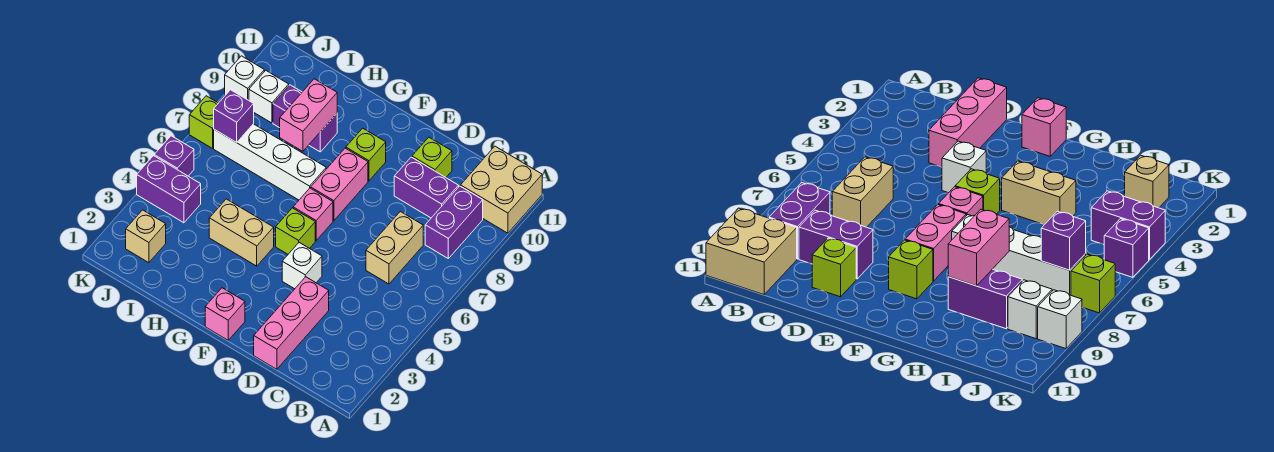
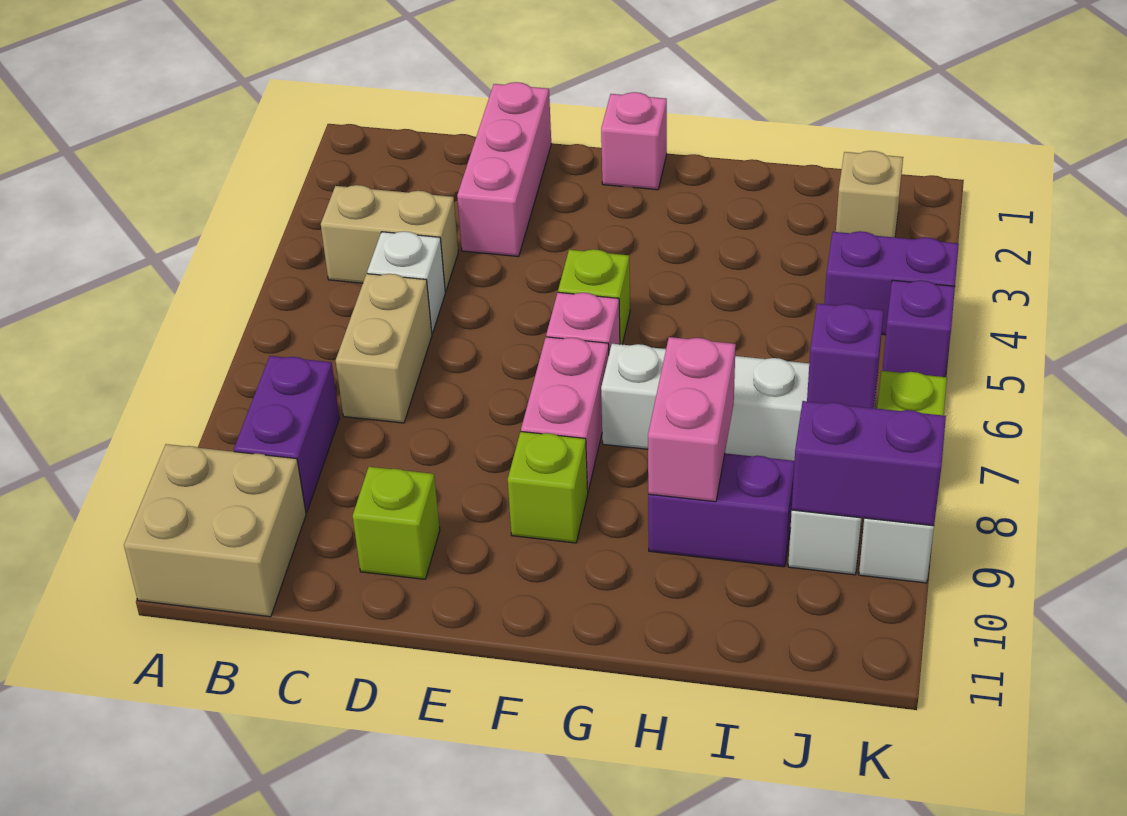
purple brick C9:D9 level 1 -> purple brick J9:K9 level 2
white brick E4 level 1 -> white brick C5 level 1
tan brick G4:H4 level 1 -> tan brick B4:C4 level 1

